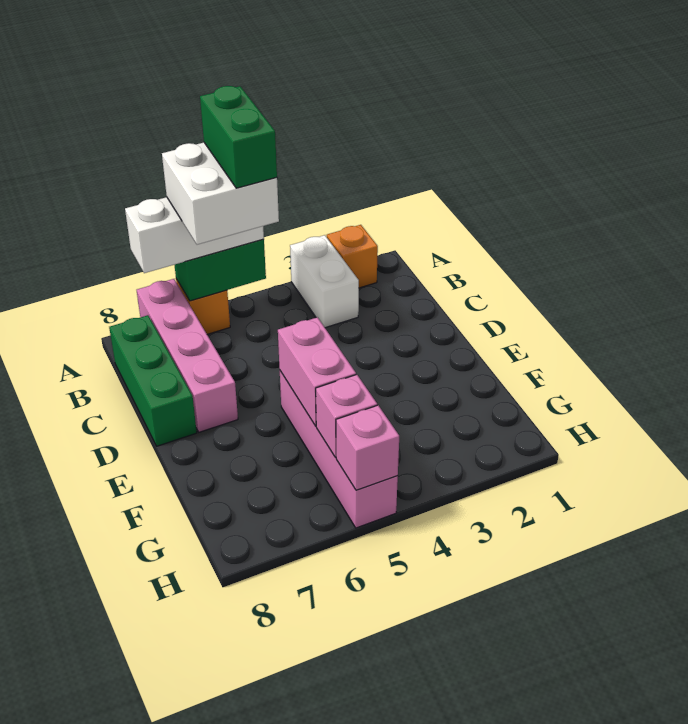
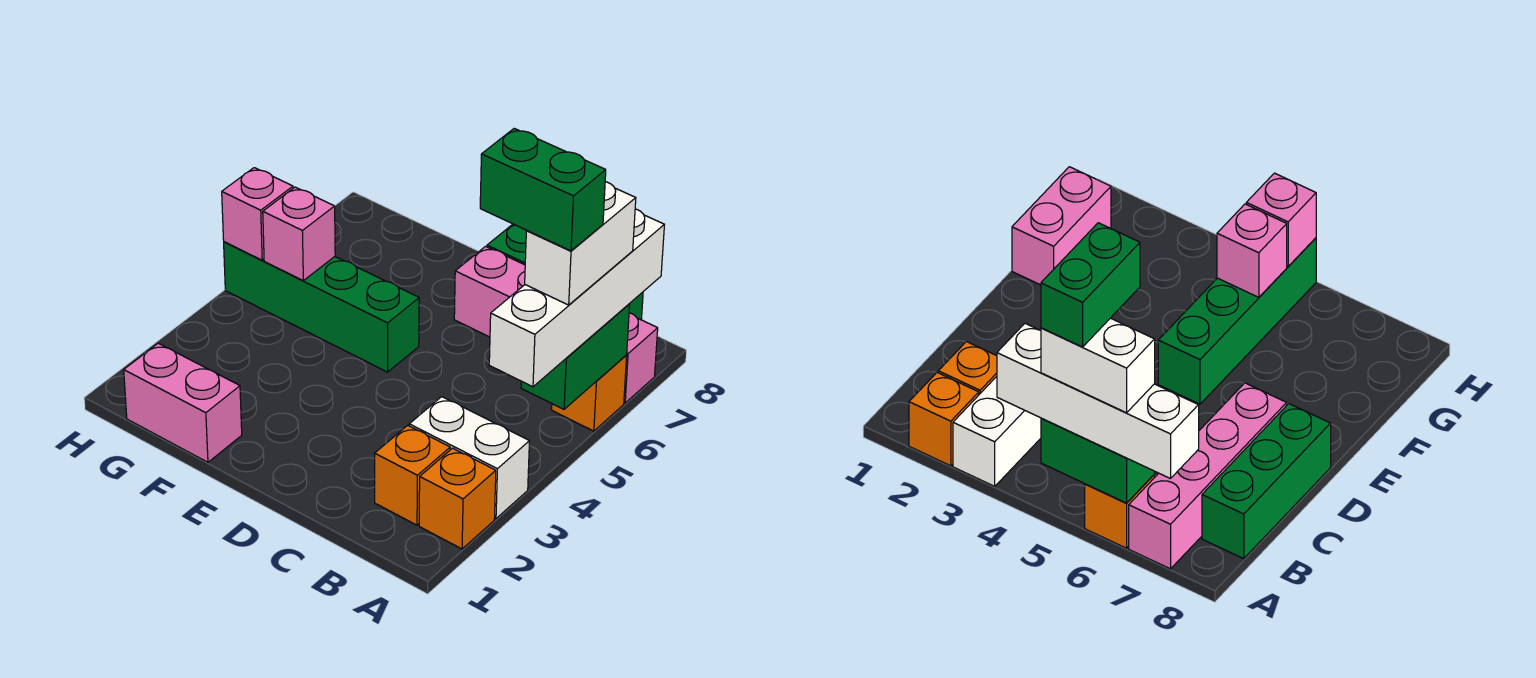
white brick A5:A7 level 3 -> white brick A4:A7 level 3
white brick A5:B6 level 4 -> white brick A5:A6 level 4
none -> orange brick B2 level 1
pink brick E5:H5 level 1 -> green brick E5:H5 level 1
pink brick E5:F5 level 2 -> pink brick F1:G1 level 1

